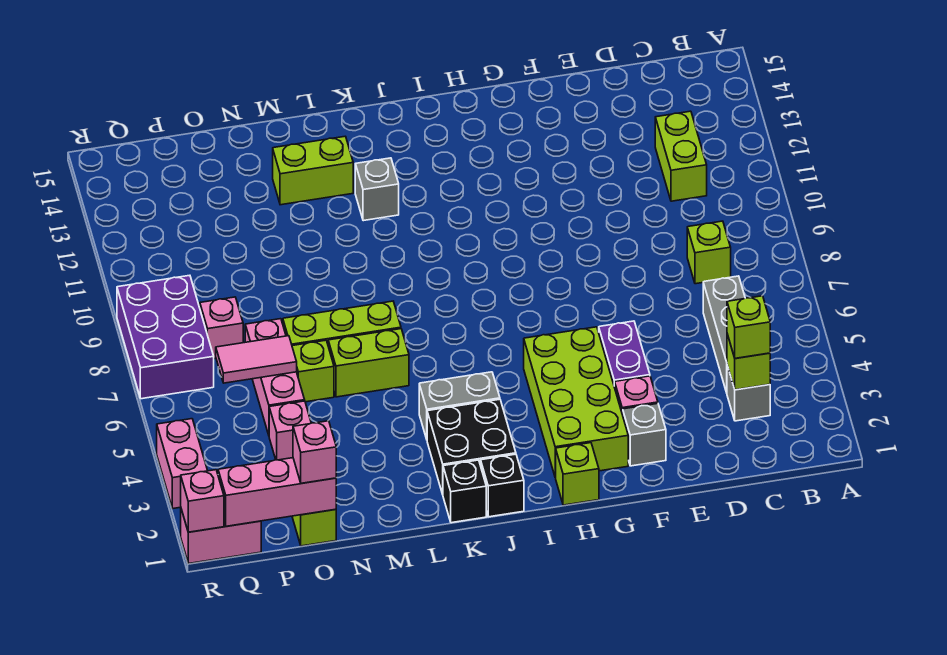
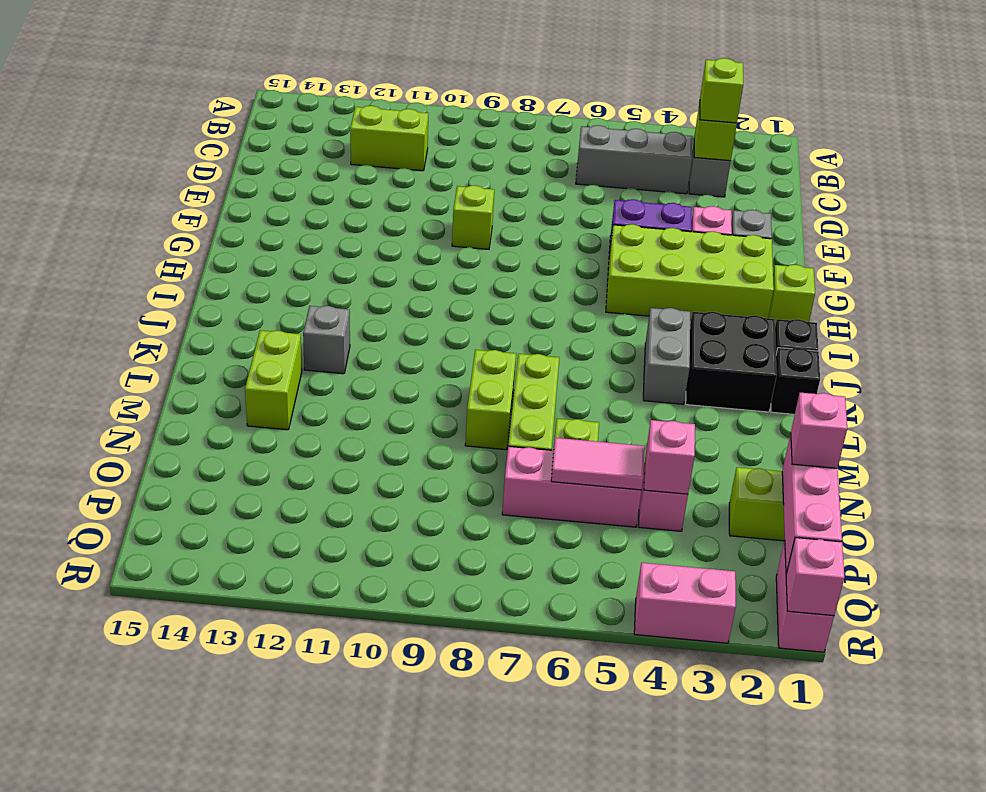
lime brick C8 level 1 -> lime brick F9 level 1
lime brick L6:M6 level 1 -> lime brick L8:M8 level 1
pink tile O6:P6 level 2 -> pink tile O5:O6 level 2
pink brick P8 level 1 -> pink brick O4 level 2
purple brick Q7:R9 level 1 -> none

